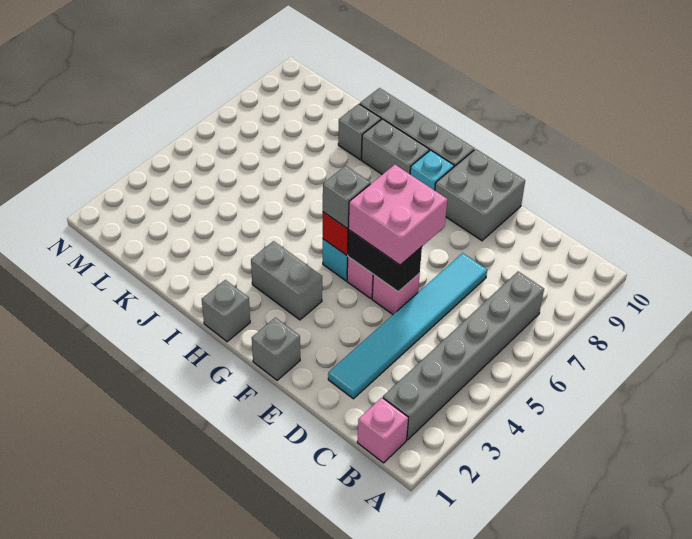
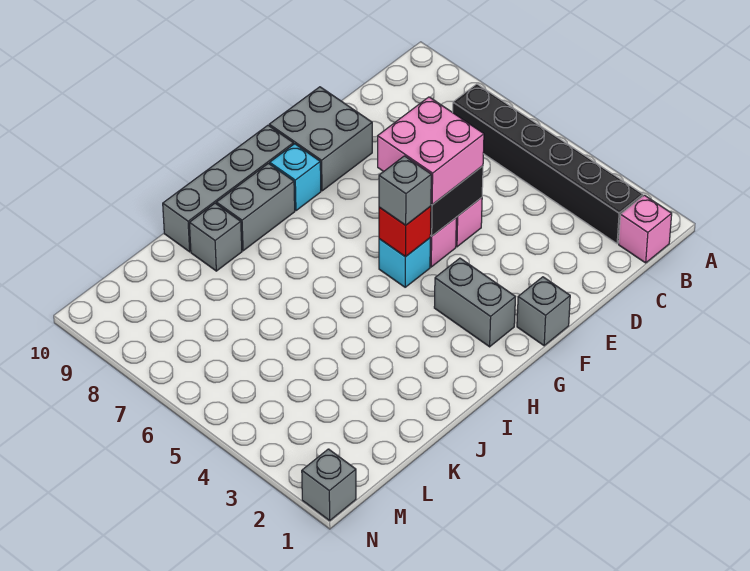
grey brick B2:B7 level 1 -> black brick B2:B7 level 1
cyan tile D2:D7 level 1 -> none
grey brick G3:H3 level 1 -> grey brick G2:G3 level 1
grey brick H1 level 1 -> grey brick N1 level 1

